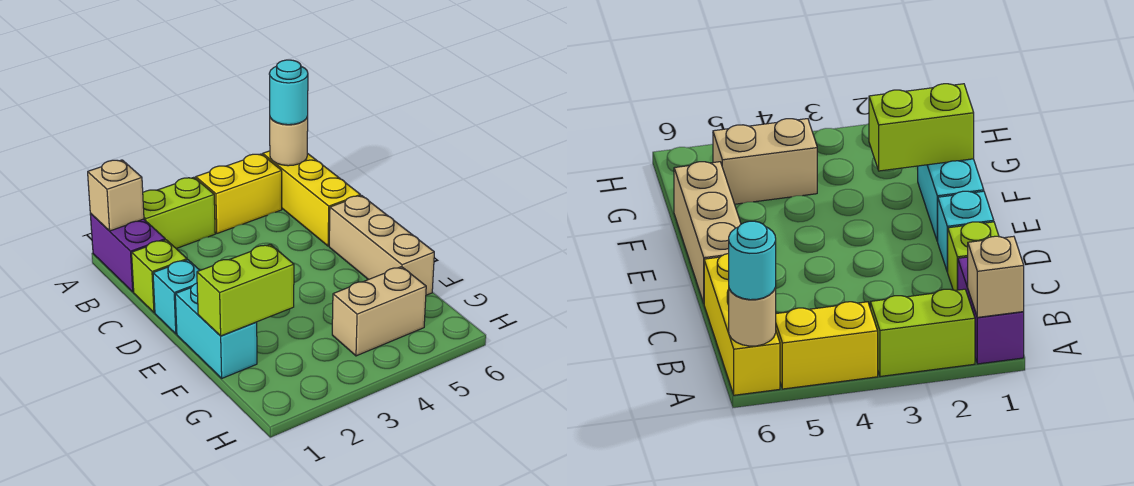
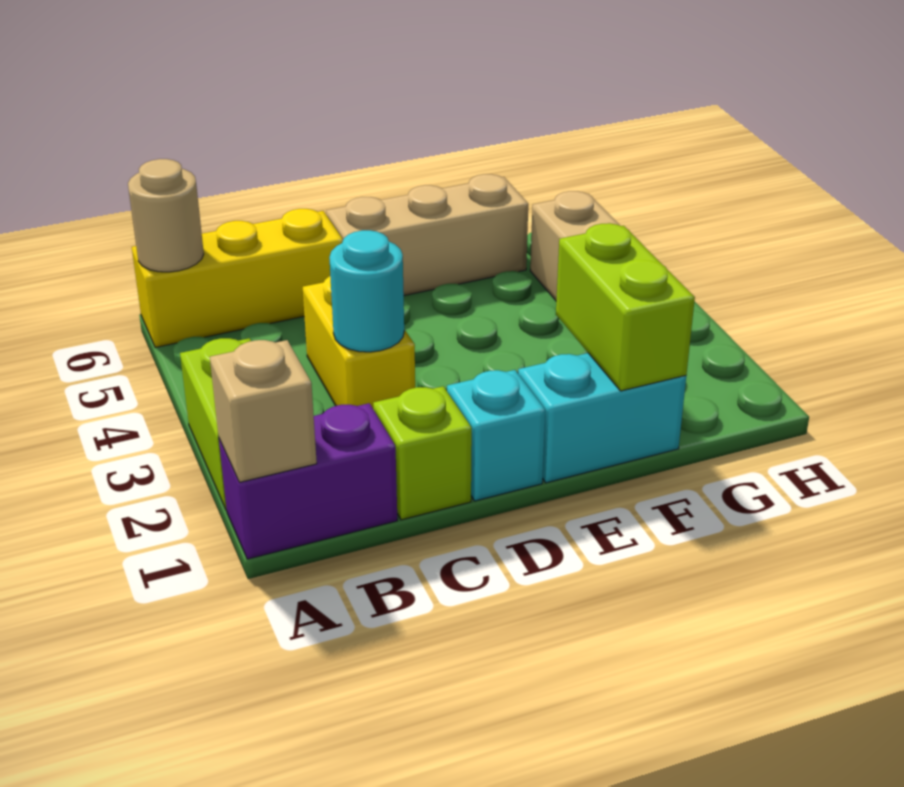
yellow brick A4:A5 level 1 -> yellow brick C3:C4 level 1
cyan round brick A6 level 3 -> cyan round brick C3 level 2

